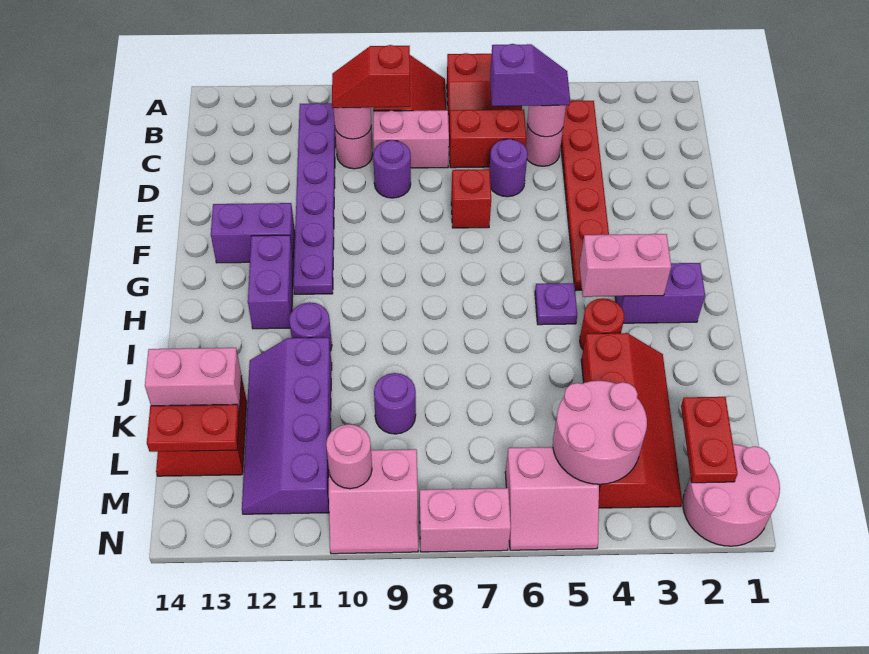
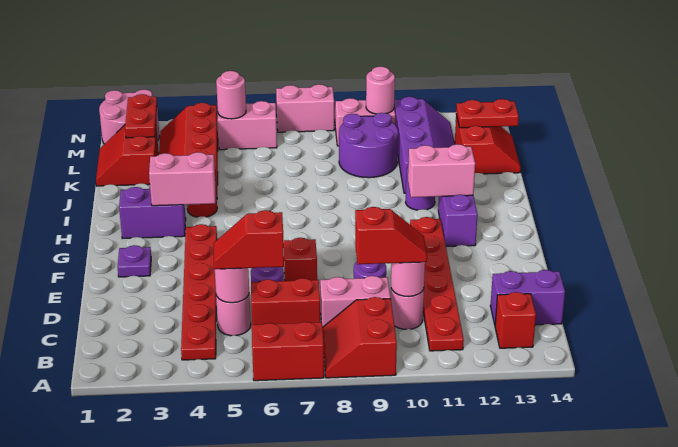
purple plate B11:G11 level 1 -> red plate B11:G11 level 1
none -> red brick B13 level 1
purple slope C5:C6 level 3 top 6 -> red slope C5:C6 level 3 top 6
purple brick F12:F13 level 1 -> purple brick C13:C14 level 1
purple plate H5 level 1 -> purple plate F2 level 1
none -> red slope K1:L2 level 1 top 2
purple round brick K9 level 1 -> purple round brick K9:L10 level 1
pink brick K13:K14 level 2 -> pink brick H11:H12 level 2
pink round brick L4:M5 level 2 -> pink round brick M5 level 2

